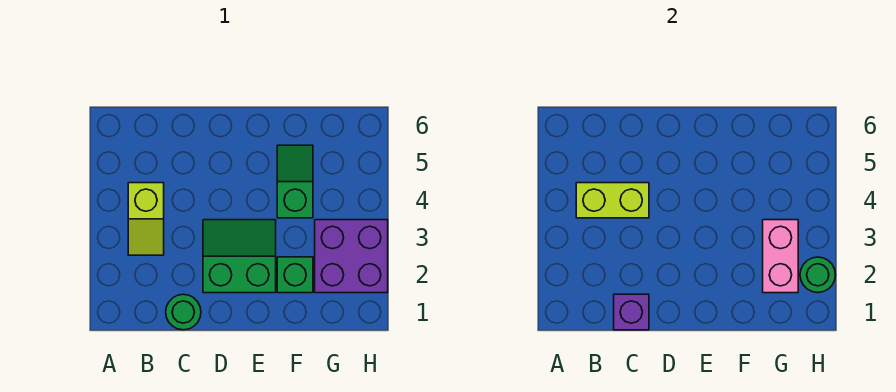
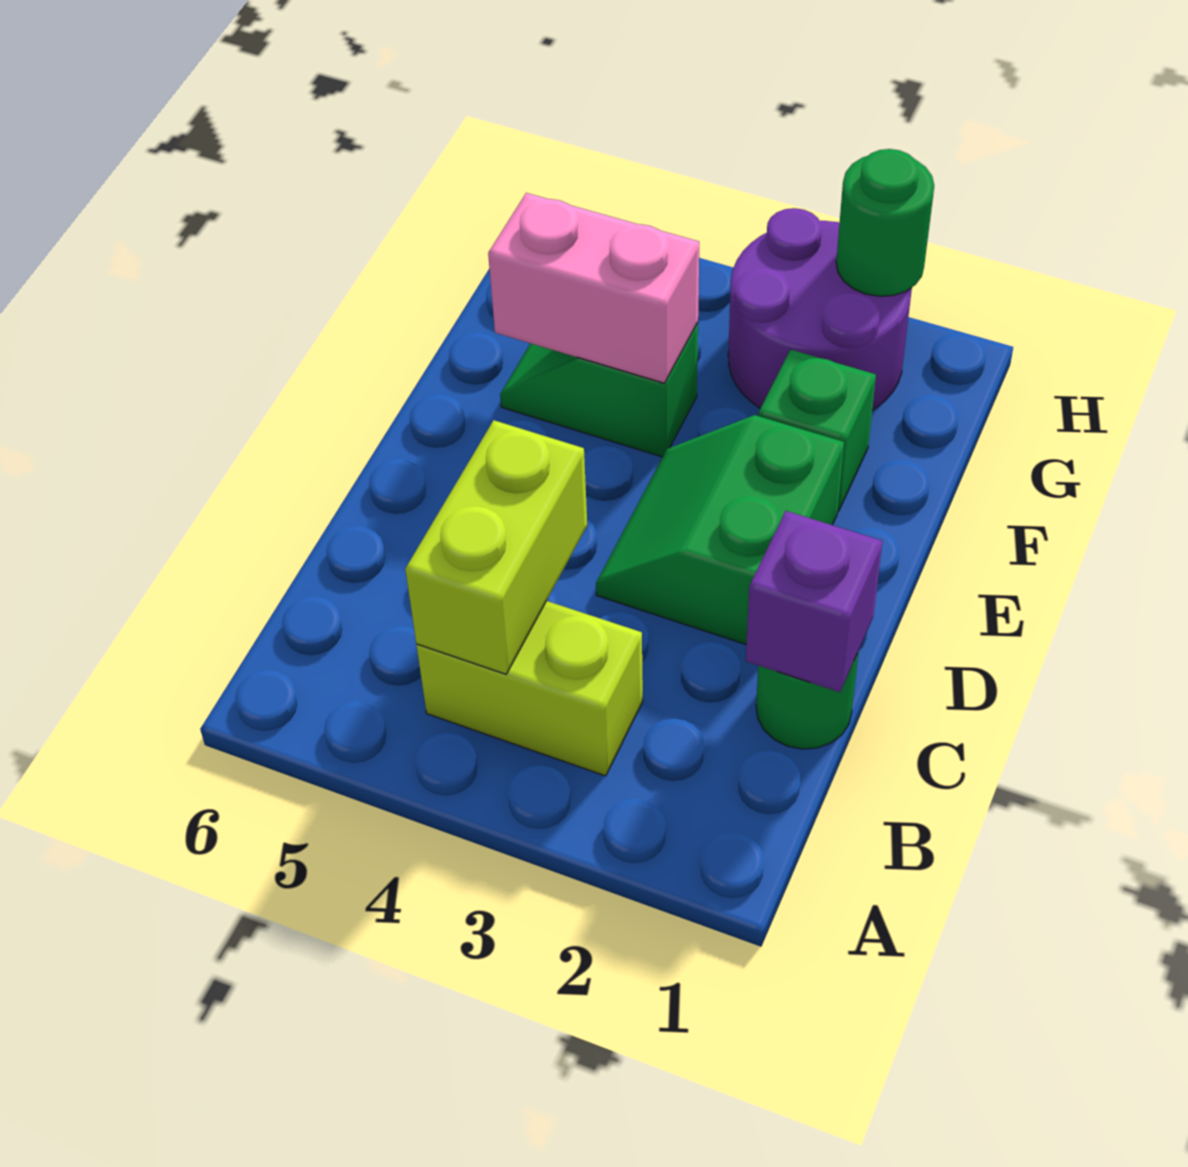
lime slope B3:B4 level 1 top 4 -> lime brick B3:B4 level 1
purple brick G2:H3 level 1 -> purple round brick G2:H3 level 1
pink brick G2:G3 level 2 -> pink brick F4:F5 level 2

